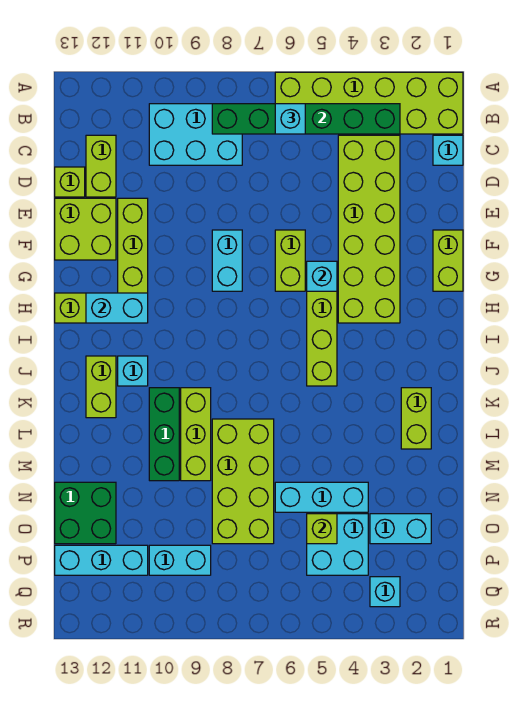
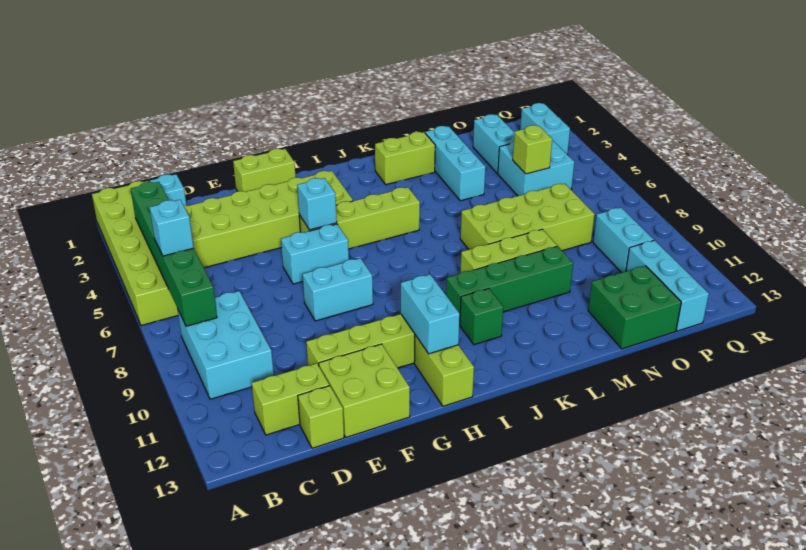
lime brick F6:G6 level 1 -> cyan brick F6:G6 level 1
cyan brick J11 level 1 -> green brick J11 level 1
lime brick J12:K12 level 1 -> none
green brick K10:M10 level 1 -> green brick J10:M10 level 1
cyan brick N4:N6 level 1 -> cyan brick M2:M4 level 1
cyan brick Q3 level 1 -> cyan brick Q2:Q3 level 1

